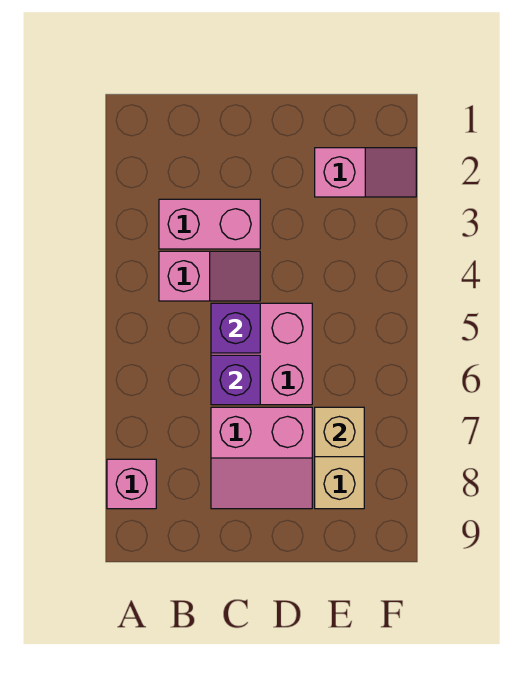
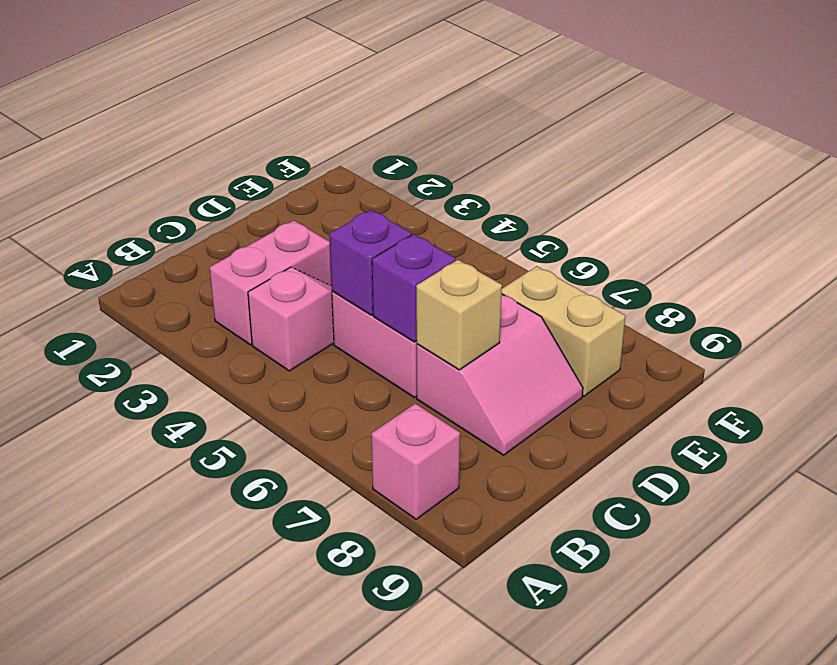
pink slope E2:F2 level 1 top E -> none
tan brick E7 level 2 -> tan brick C7 level 2

